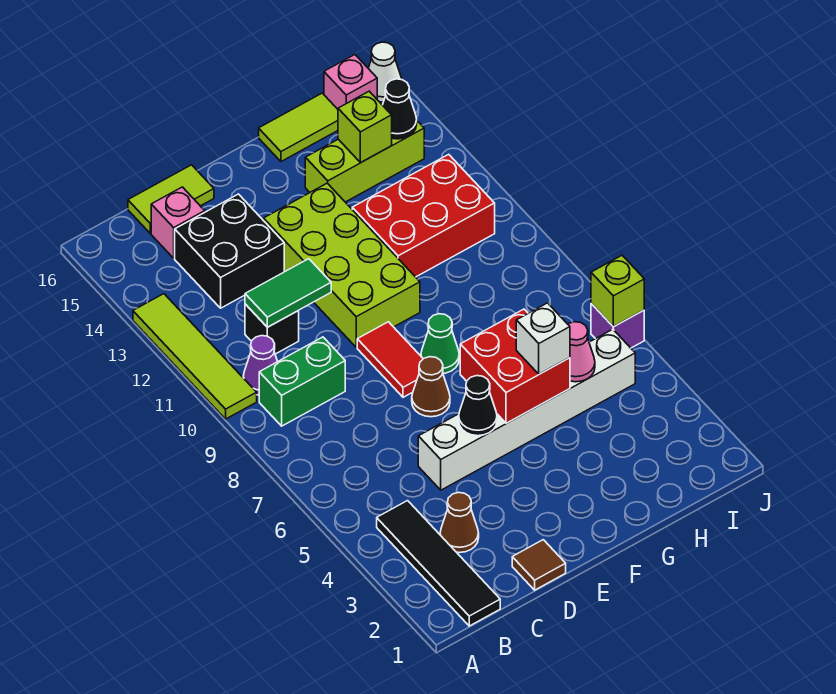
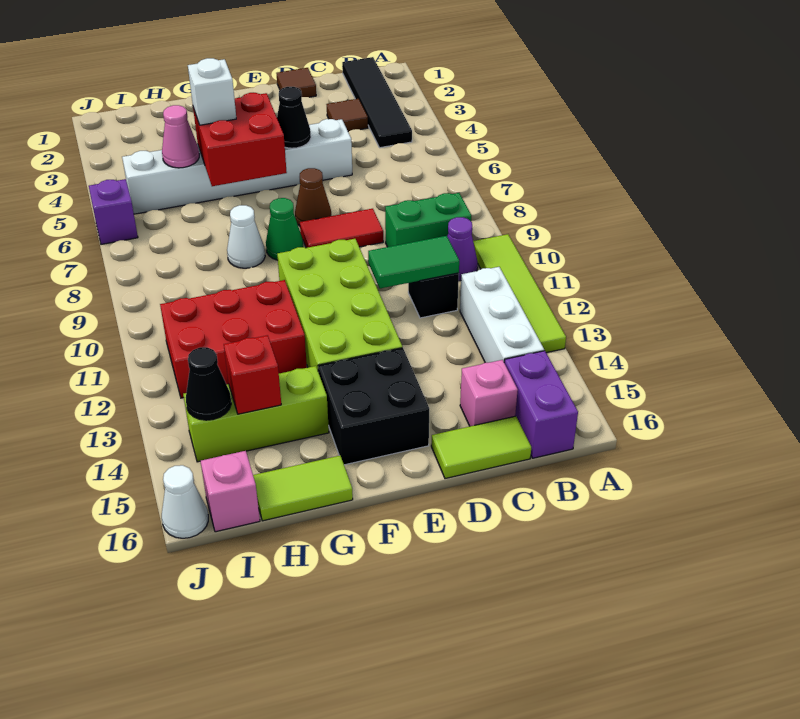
none -> white brick B12:B14 level 1
none -> purple brick B15:B16 level 1
brown cone C3 level 1 -> brown tile C3 level 1
black brick C13:D14 level 1 -> black brick E14:F15 level 1
red tile E8:E9 level 1 -> red tile D8:E8 level 1
none -> white cone G8 level 1
lime brick H14 level 2 -> red brick H14 level 2
lime brick J6 level 2 -> none

